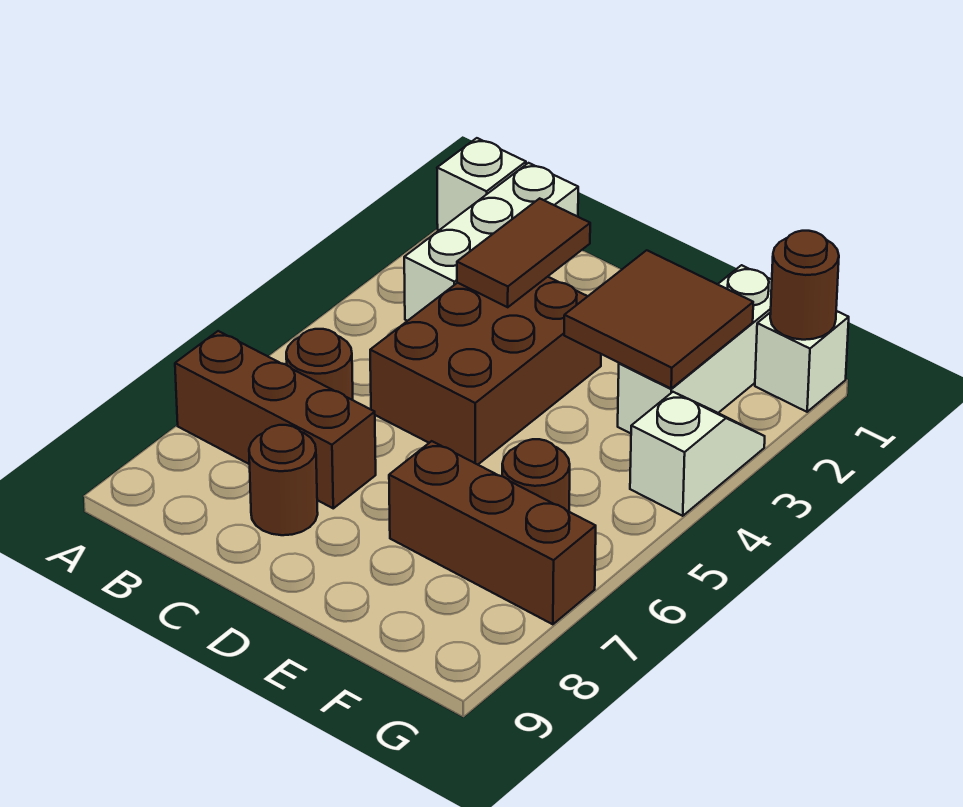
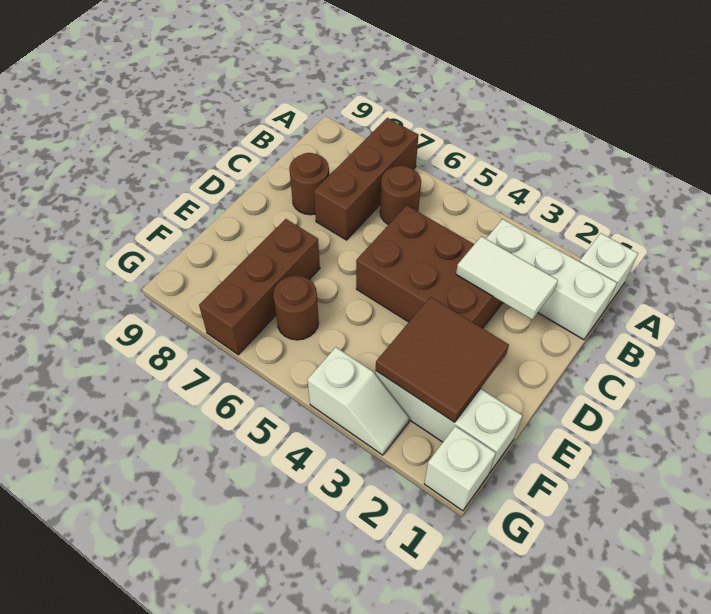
brown tile C2:C3 level 2 -> white tile C2:C3 level 2
brown round brick G1 level 2 -> none

